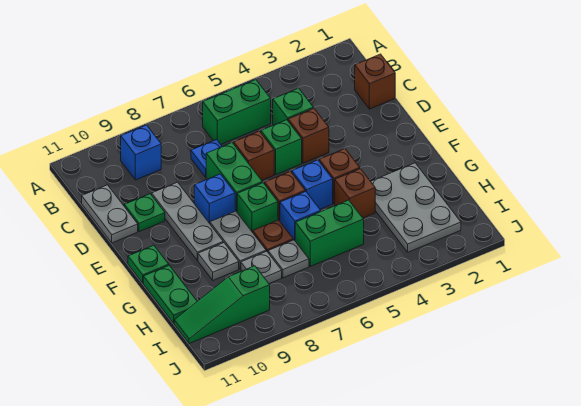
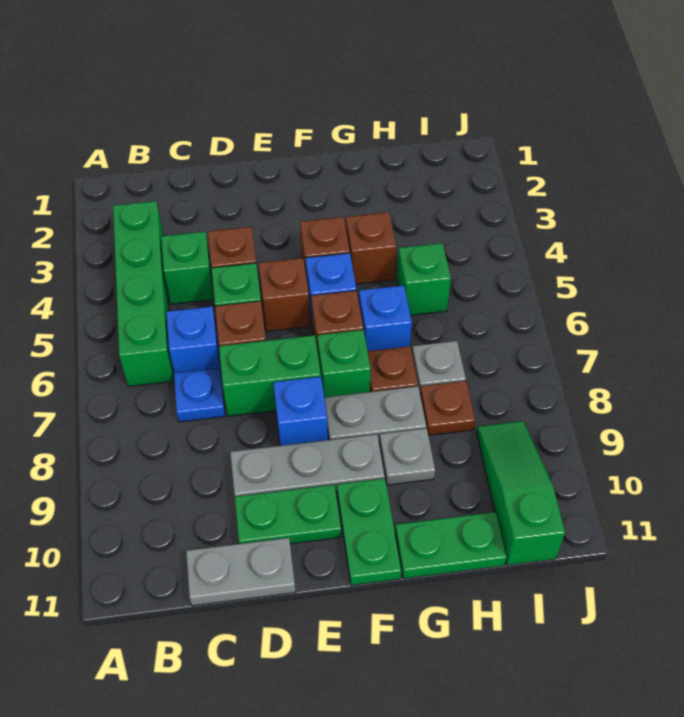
green brick B5:B6 level 1 -> green brick B3:B6 level 1
blue brick B9 level 1 -> blue brick C6 level 1
brown brick C1 level 1 -> brown brick E5 level 1
green plate D10 level 1 -> green plate D10:E10 level 1
green plate F11 level 1 -> green plate F10:F11 level 1
grey plate G2:I3 level 1 -> none
green brick H5:H6 level 1 -> green brick H5 level 1
grey plate H8 level 1 -> brown plate H8 level 1
green slope I9:I11 level 1 top 9 -> green slope I9:I11 level 1 top 11

